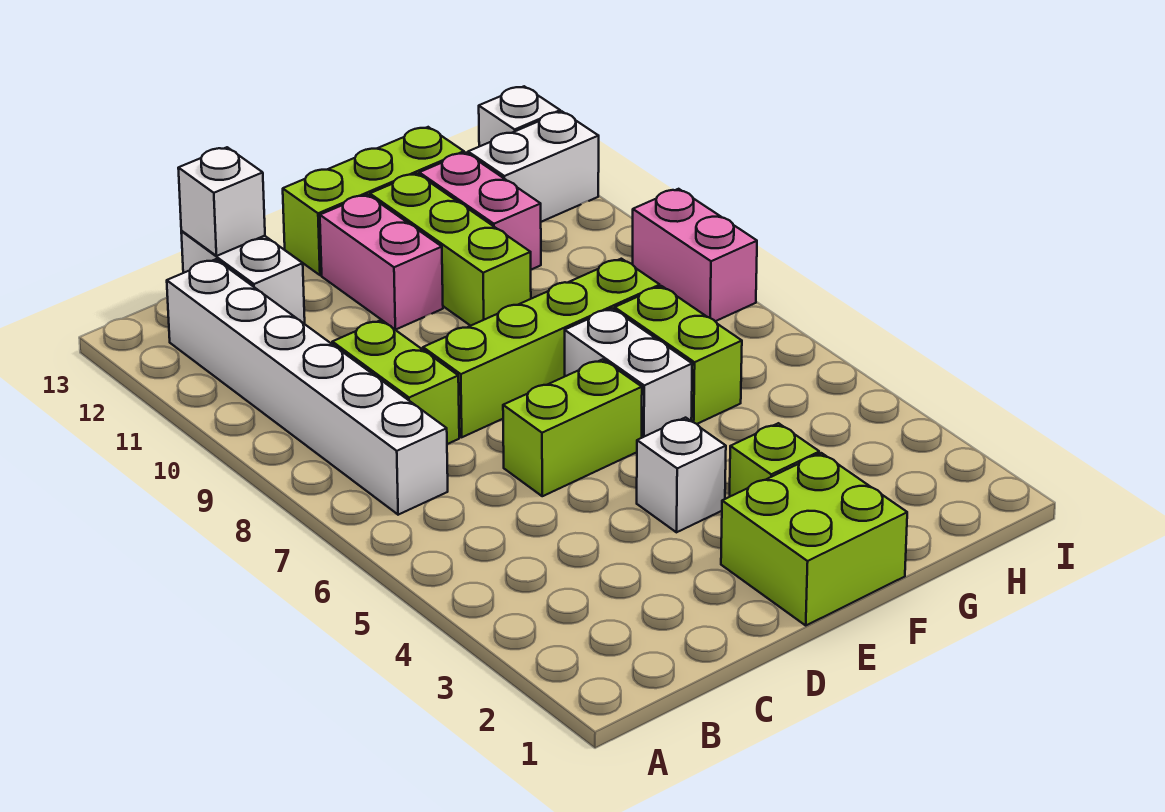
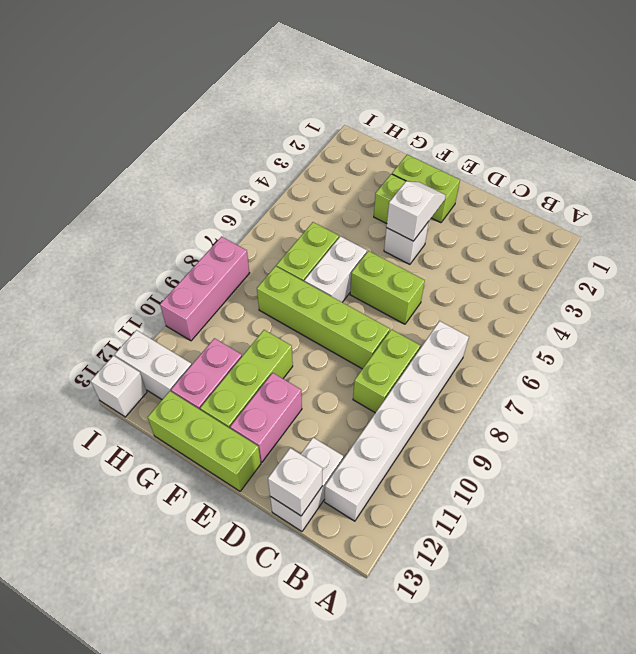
lime brick E1:F2 level 1 -> lime brick E2:F2 level 1
none -> white slope E3:E4 level 2 top 4
pink brick I8:I9 level 1 -> pink brick I8:I10 level 1

